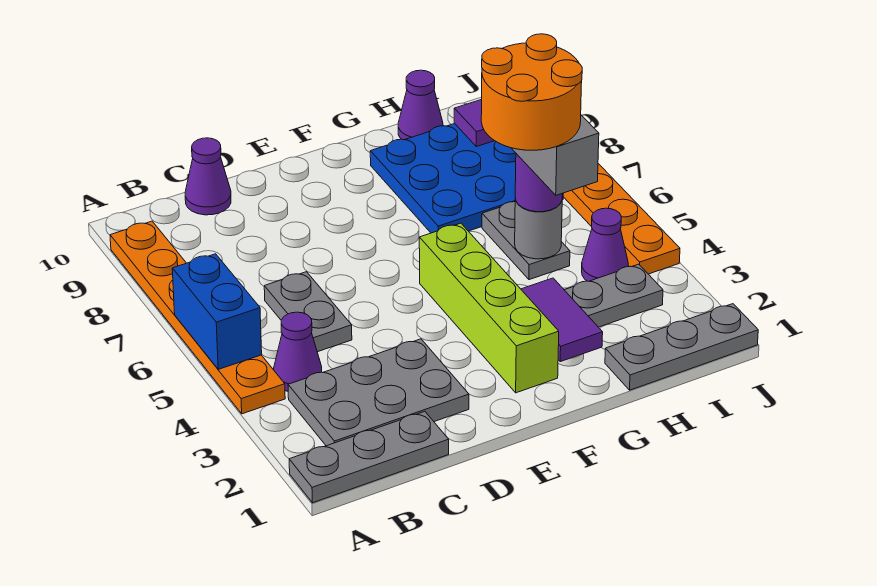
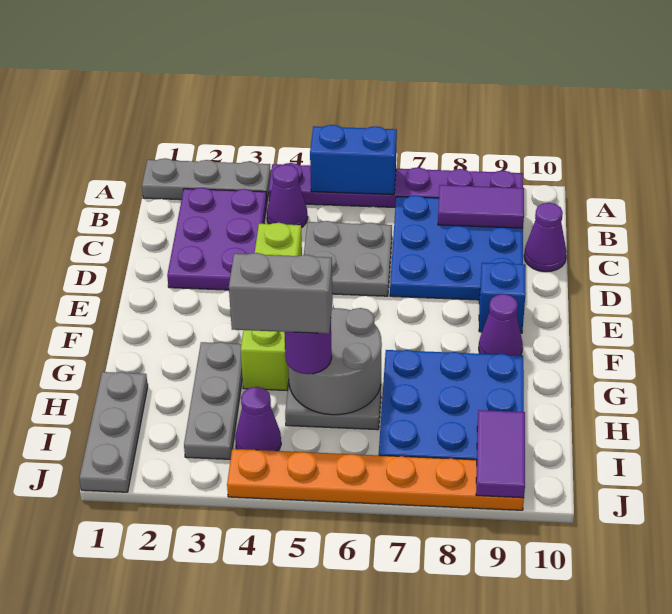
grey plate A1:C1 level 1 -> grey plate A1:A3 level 1
orange plate A4:A9 level 1 -> purple plate A4:A9 level 1
grey plate B2:D3 level 1 -> purple plate B2:D3 level 1
none -> blue plate B7:D9 level 1
grey plate C5:C6 level 1 -> grey plate C5:D6 level 1
none -> blue brick E9 level 1
lime brick F2:F5 level 1 -> lime brick D4:G4 level 1
purple tile G2:G3 level 2 -> purple tile B8:B9 level 2
orange round brick G4:H5 level 5 -> none
grey round brick H5 level 2 -> grey round brick G5:H6 level 2
purple cone H10 level 1 -> purple cone F9 level 1

